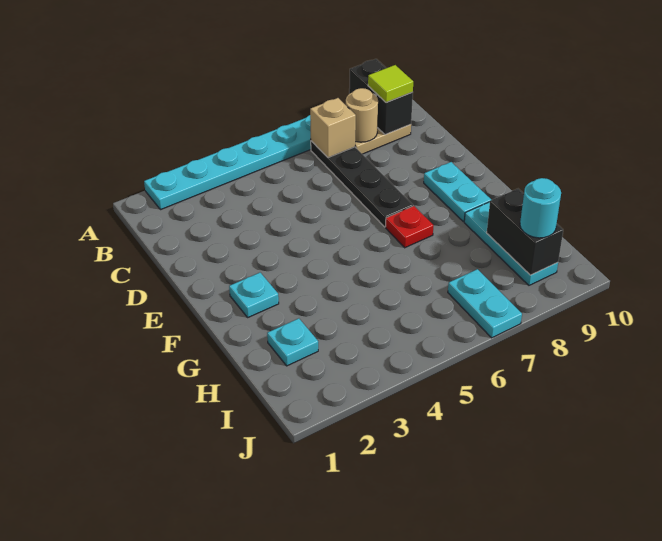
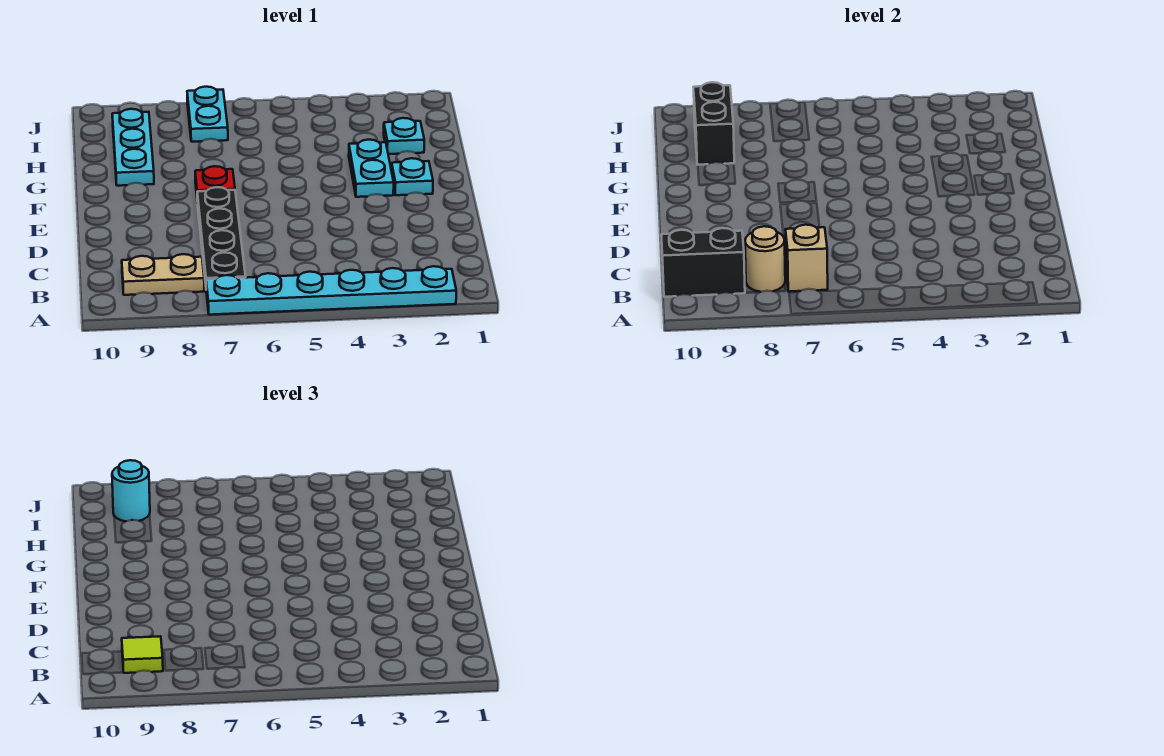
black brick A9:B9 level 2 -> black brick B9:B10 level 2
cyan plate E9:F9 level 1 -> cyan plate F3:G3 level 1

